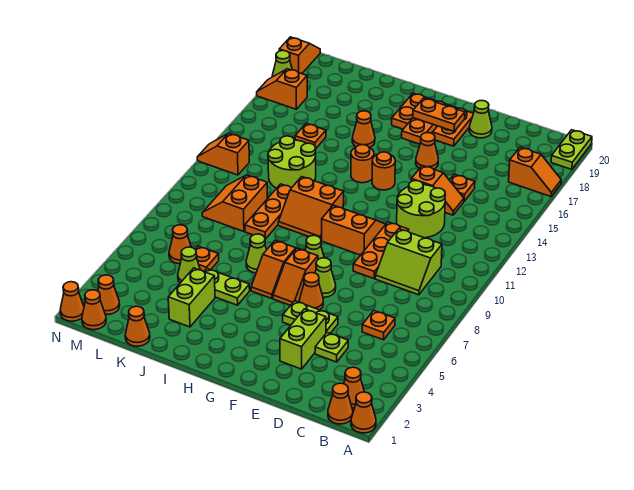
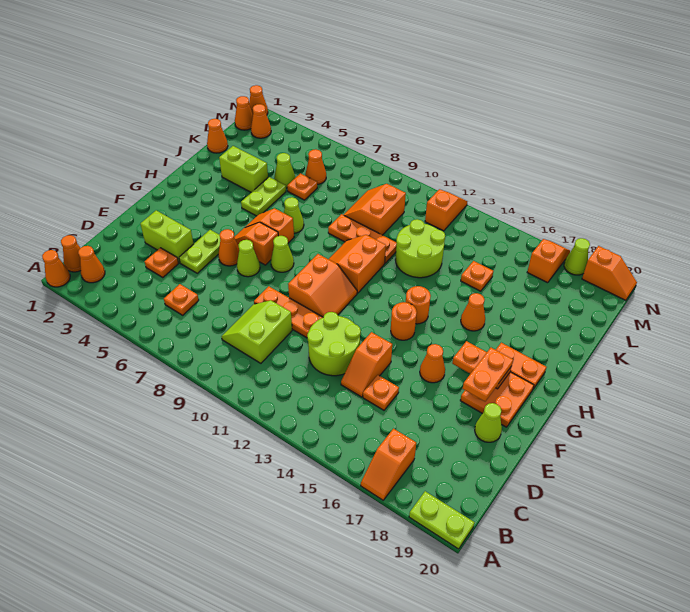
lime plate D4 level 1 -> orange plate D4 level 1
orange slope K9:L10 level 1 top K -> orange slope K9:L10 level 1 top 10

